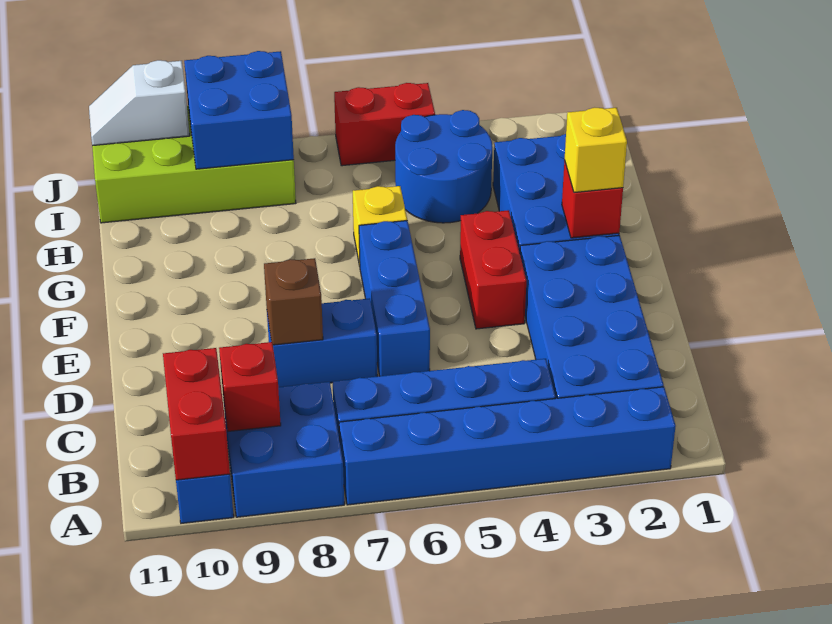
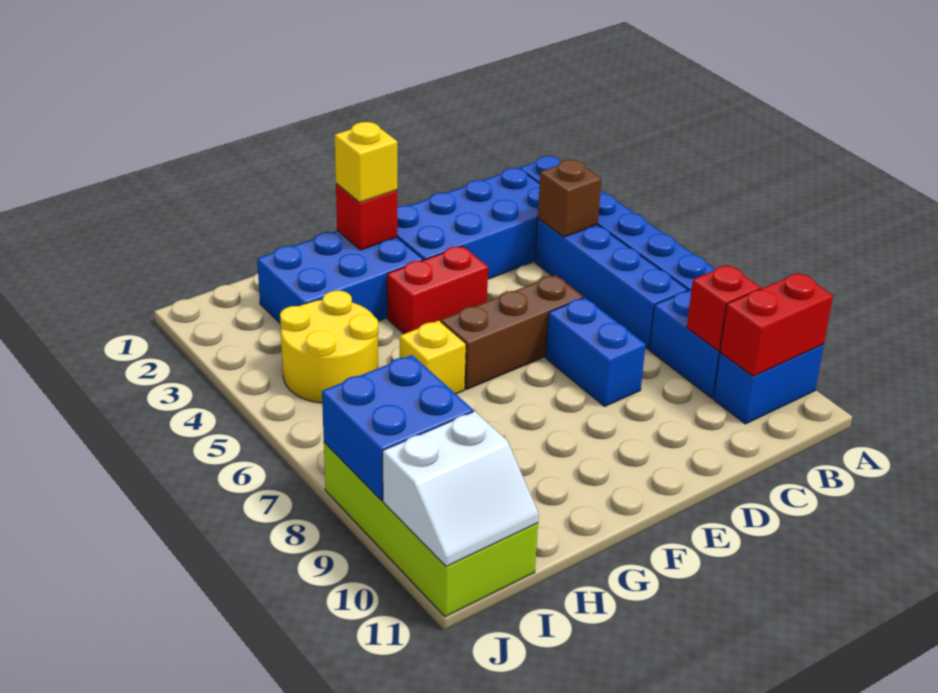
blue brick D6:F6 level 1 -> brown brick D6:F6 level 1
brown brick D8 level 2 -> brown brick B4 level 2
blue round brick H4:I5 level 1 -> yellow round brick H4:I5 level 1
red brick J5:J6 level 1 -> none
white slope J10:J11 level 2 top 10 -> white slope I10:J11 level 2 top 10

